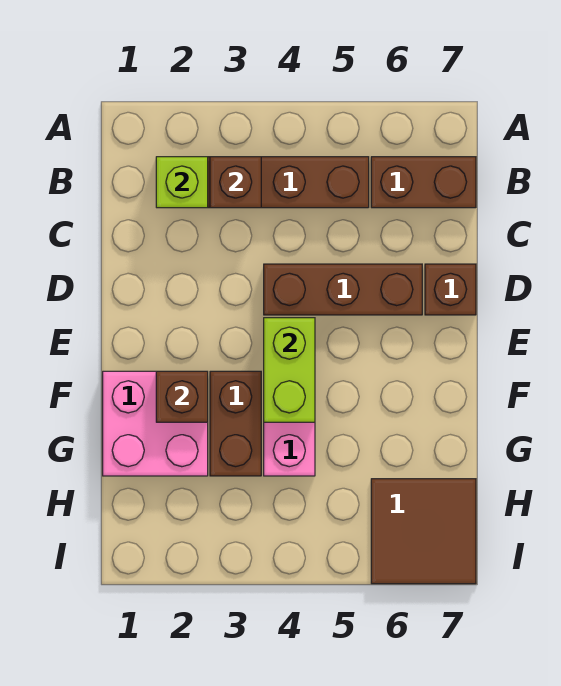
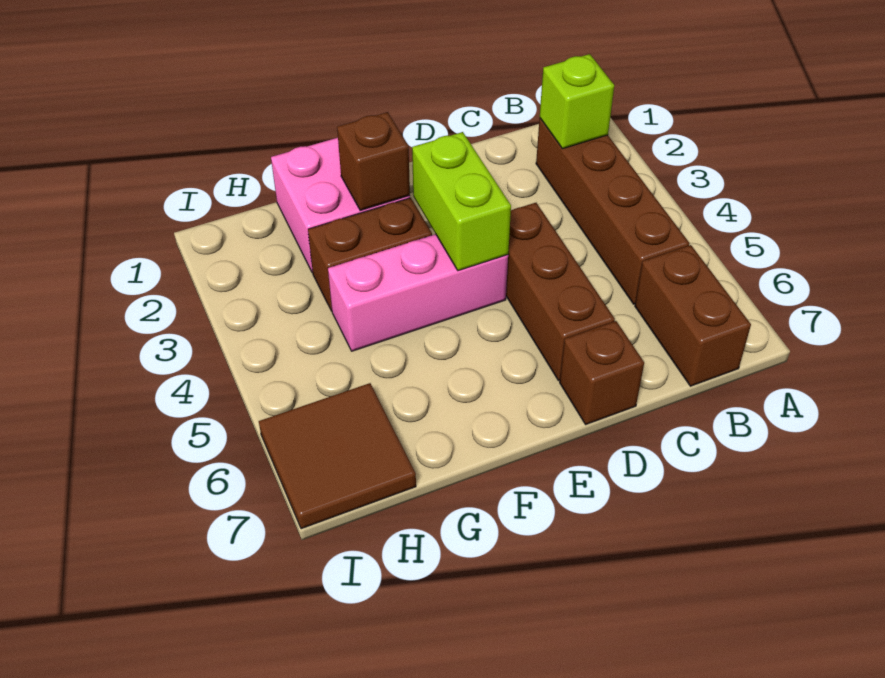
brown brick B3 level 2 -> none
lime brick E4:F4 level 2 -> lime brick E3:E4 level 2

